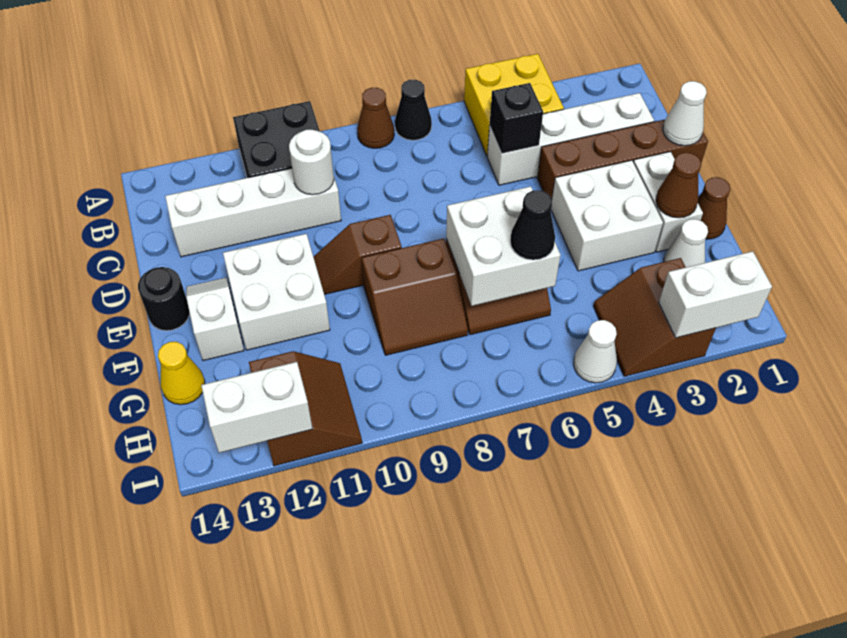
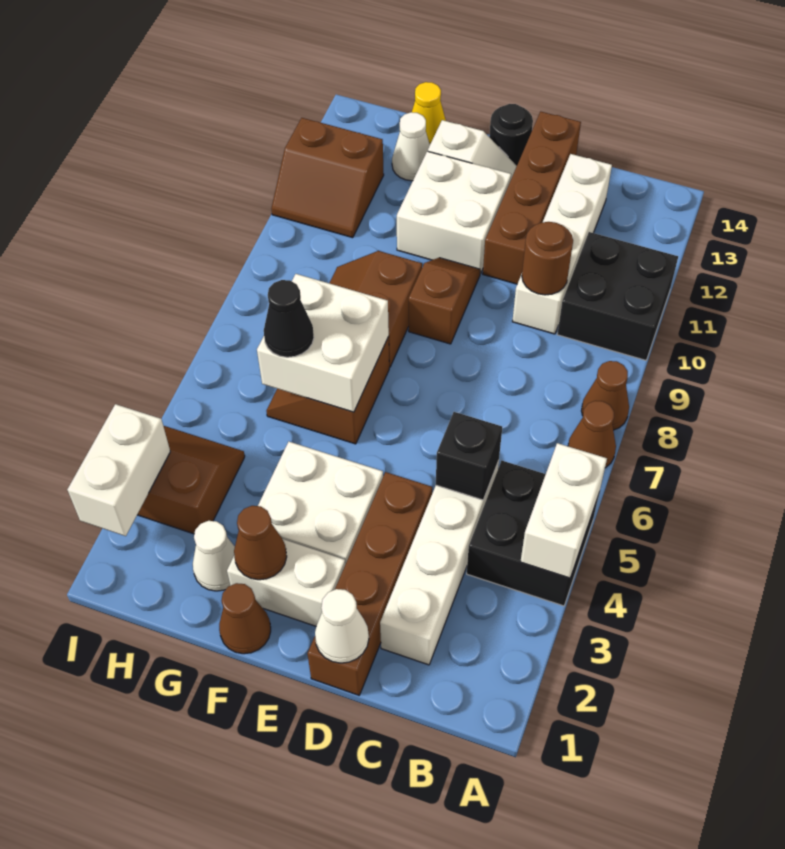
yellow brick A4:B5 level 1 -> black brick A4:B5 level 1
black cone A7 level 1 -> brown cone A7 level 1
white round brick C10 level 2 -> brown round brick C10 level 2
none -> brown brick D11:D14 level 1
white cone I5 level 1 -> white cone G13 level 1
white brick I12:I13 level 2 -> white brick A4:A5 level 2

